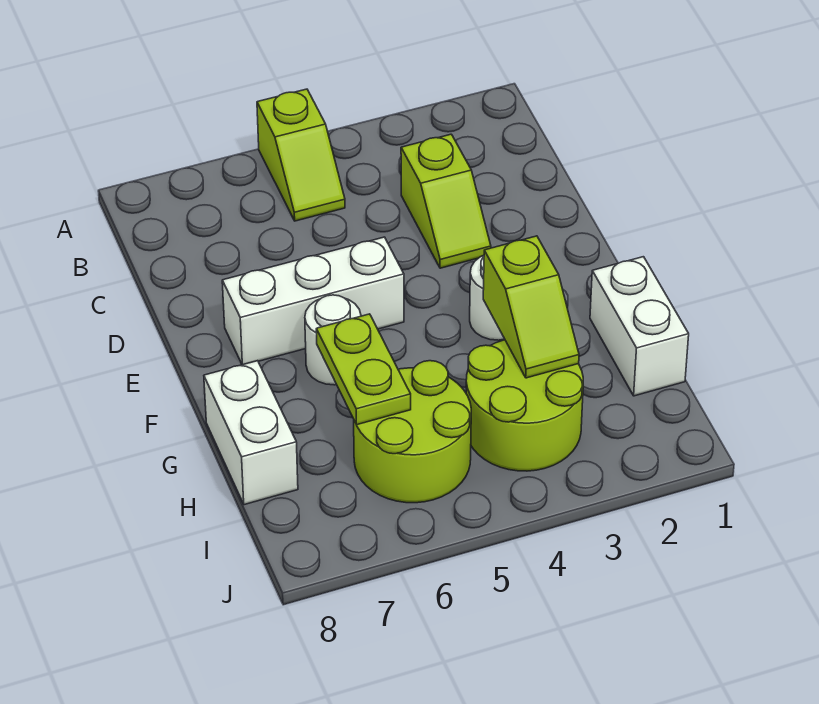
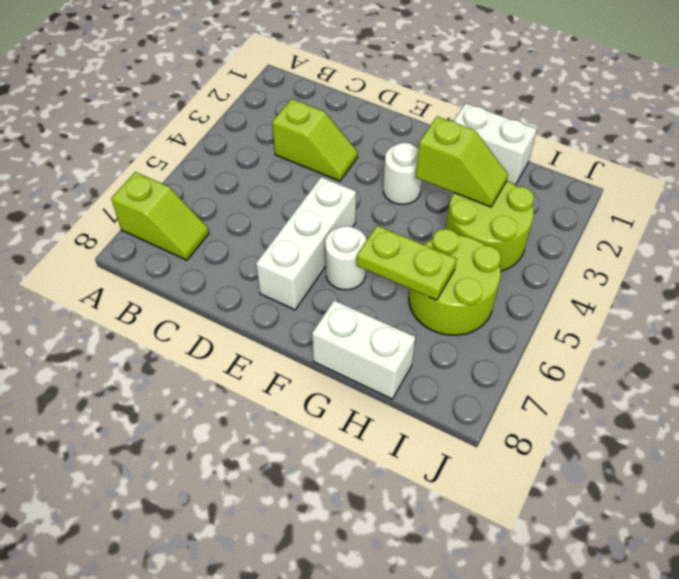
lime slope A5:B5 level 1 top A -> lime slope A7:B7 level 1 top A

